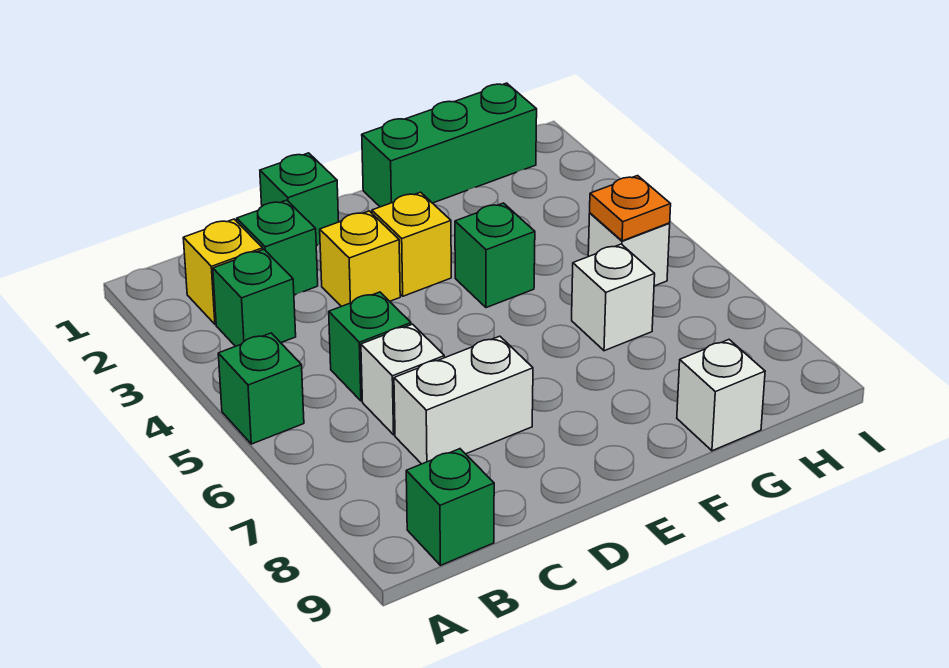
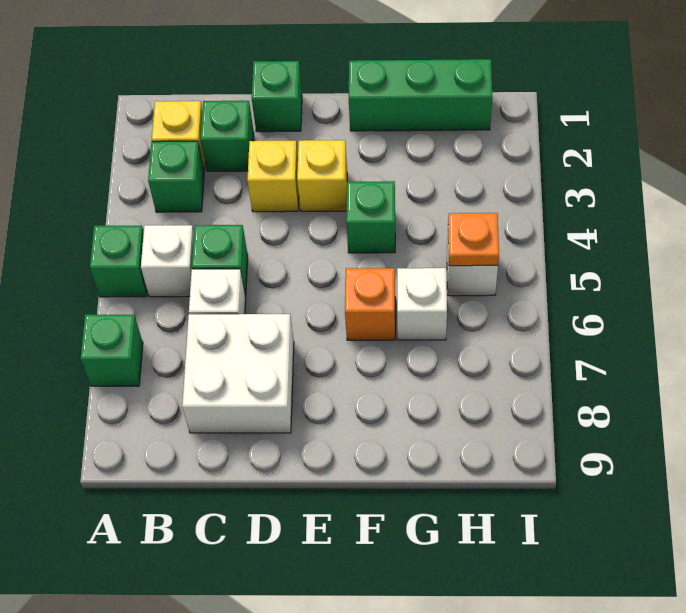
green brick B9 level 1 -> green brick A7 level 1
white brick C7:D7 level 1 -> white brick C7:D8 level 1
none -> orange brick F6 level 1
white brick G9 level 1 -> white brick B5 level 1

